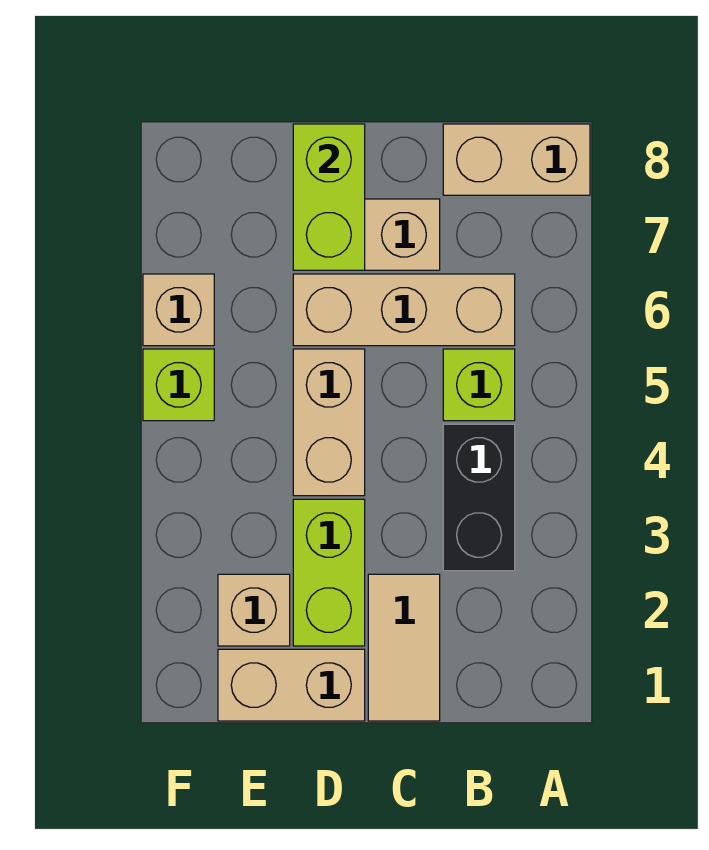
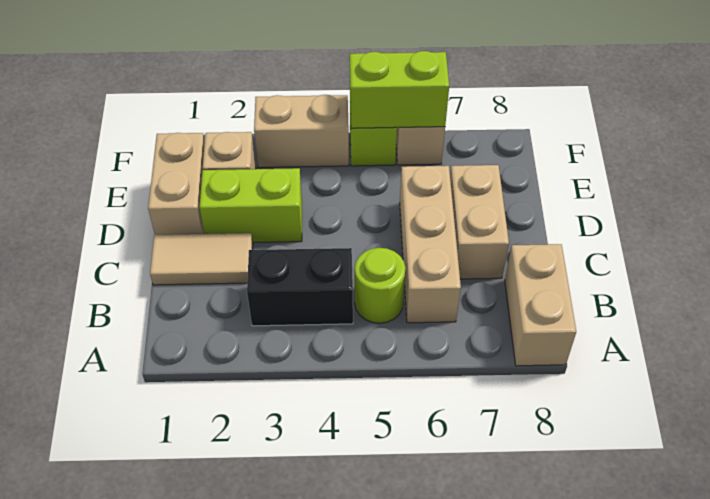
lime brick B5 level 1 -> lime round brick B5 level 1
tan brick D4:D5 level 1 -> tan brick F3:F4 level 1
lime brick D7:D8 level 2 -> lime brick F5:F6 level 2

